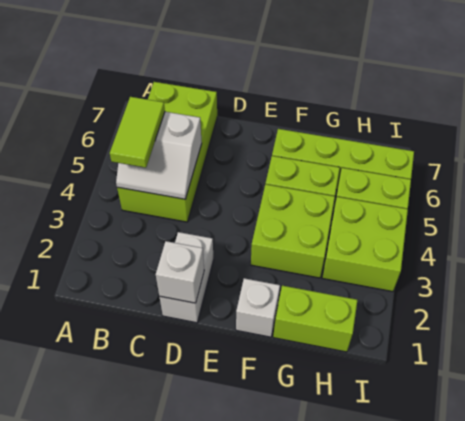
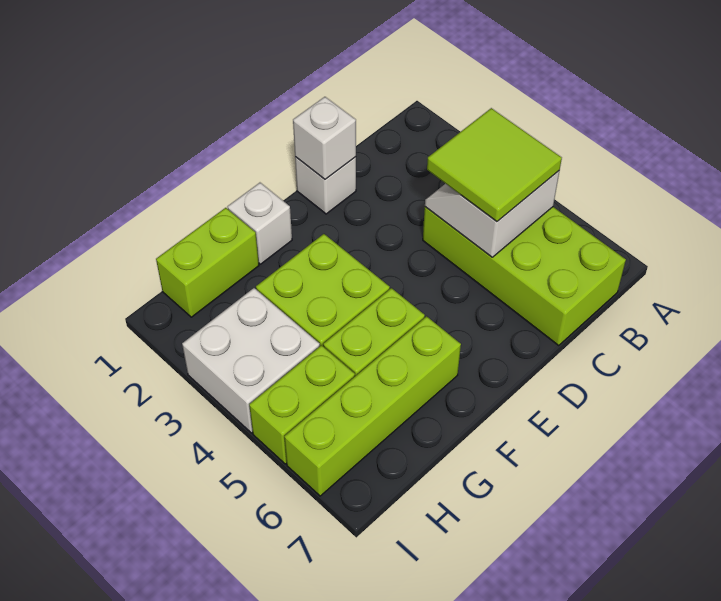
lime tile B4:B5 level 3 -> lime tile B4:C5 level 3
white brick D1:D2 level 1 -> white brick D1 level 1
lime brick H3:I4 level 1 -> white brick H3:I4 level 1

